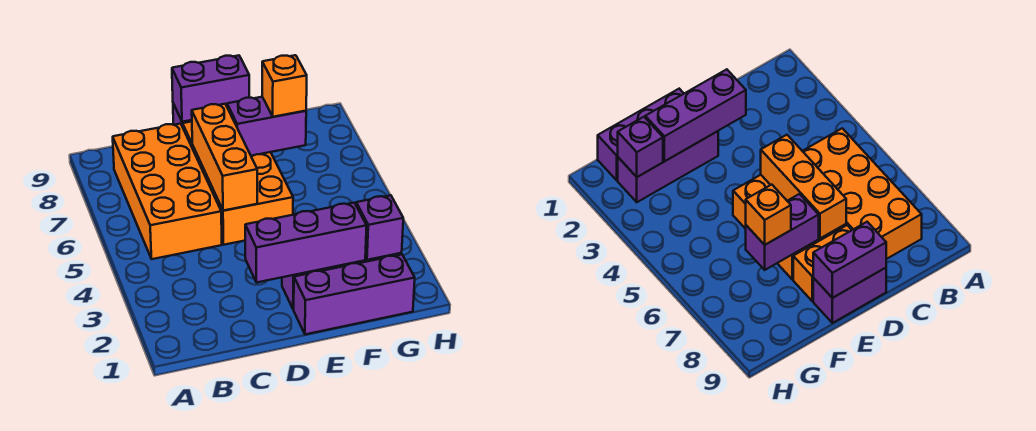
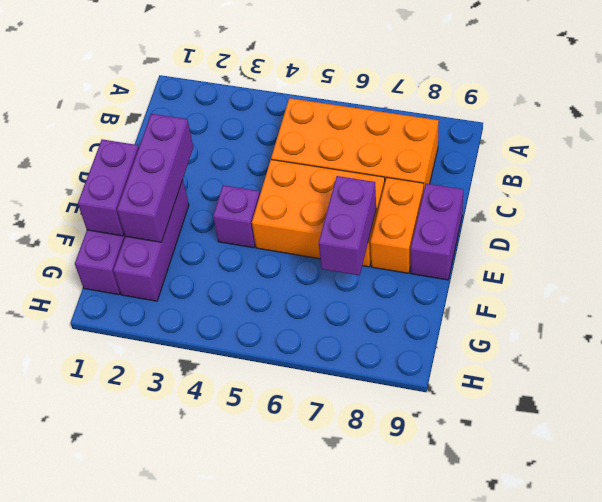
orange brick D5:D7 level 2 -> none
purple brick D9:E9 level 2 -> purple brick E1:F1 level 2
orange brick F7 level 3 -> none
purple brick G2 level 2 -> purple brick E4 level 1

